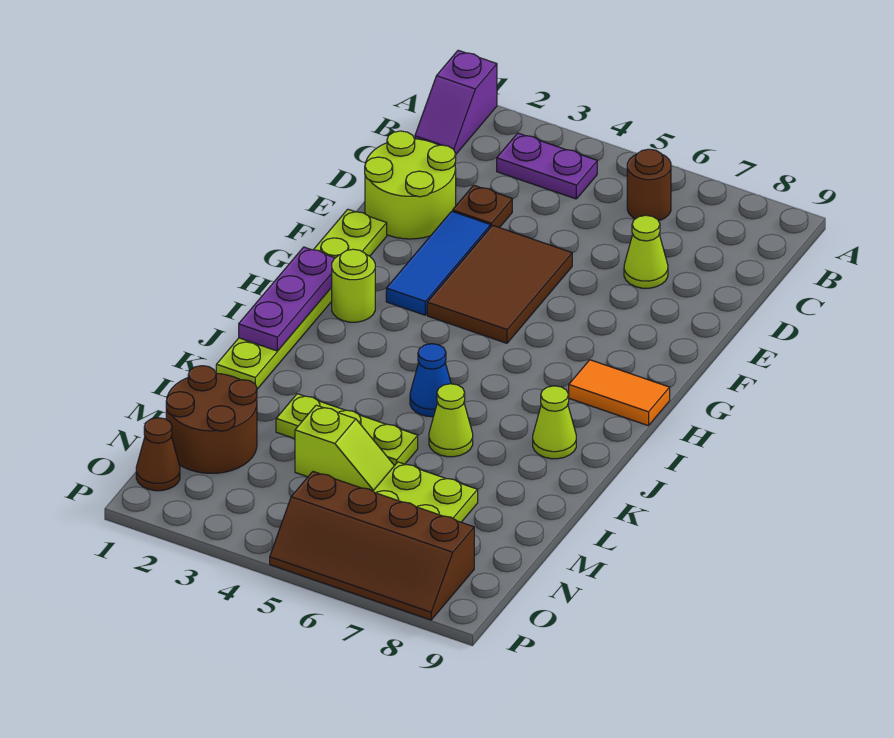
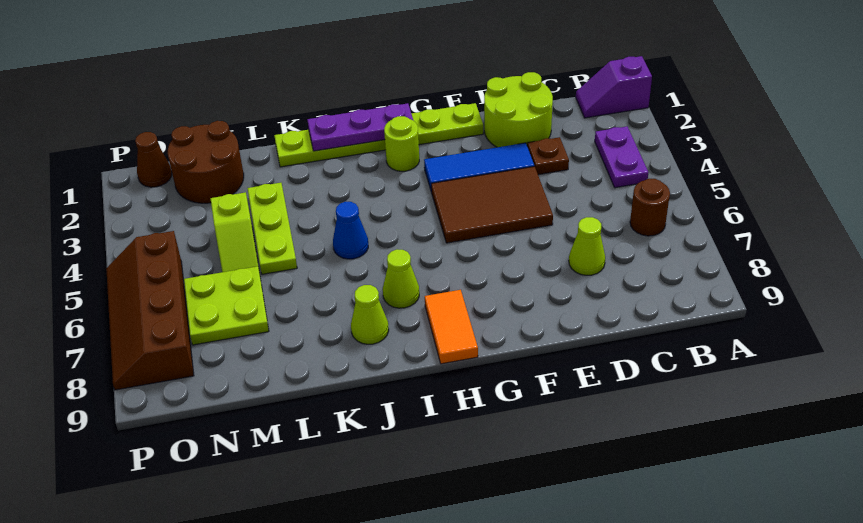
lime cone K6 level 1 -> lime cone I7 level 1

